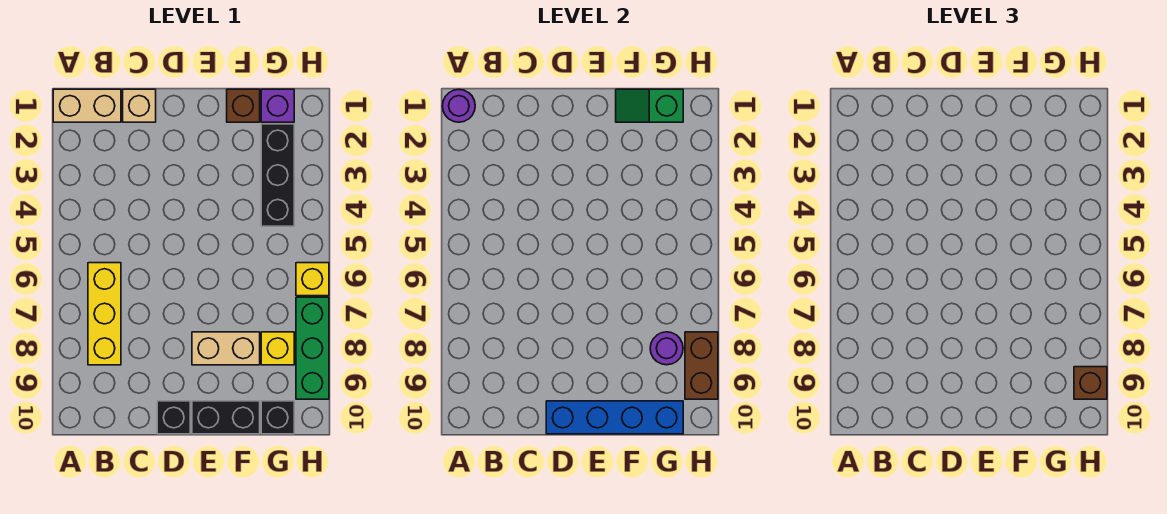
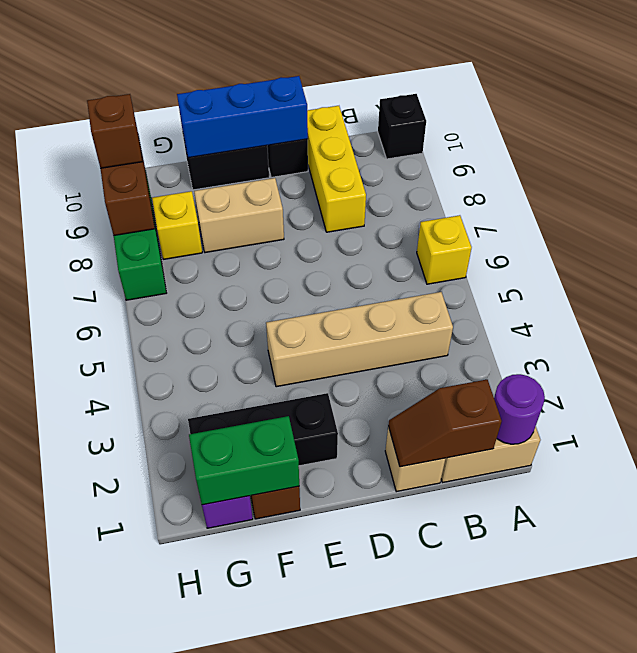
none -> brown slope B1:C1 level 2 top B
none -> tan brick B4:E4 level 1
yellow brick B6:B8 level 1 -> yellow brick C8:C10 level 1
blue brick D10:G10 level 2 -> blue brick D10:F10 level 2
green slope F1:G1 level 2 top G -> green brick F1:G1 level 2
black brick G2:G4 level 1 -> black brick E2:G2 level 1
purple round brick G8 level 2 -> none
black brick G10 level 1 -> black brick A10 level 1
yellow brick H6 level 1 -> yellow brick A6 level 1

